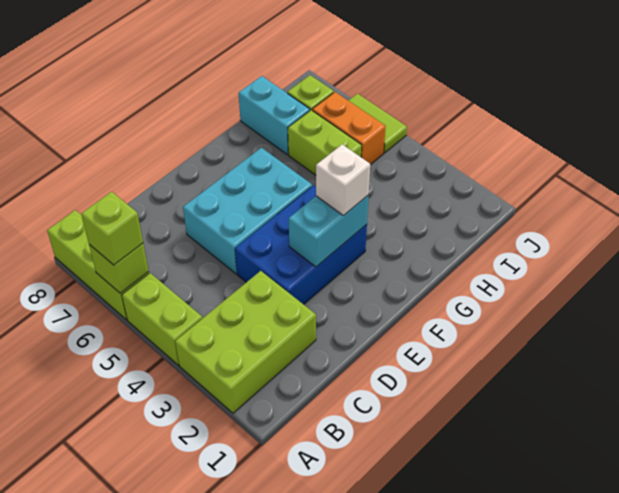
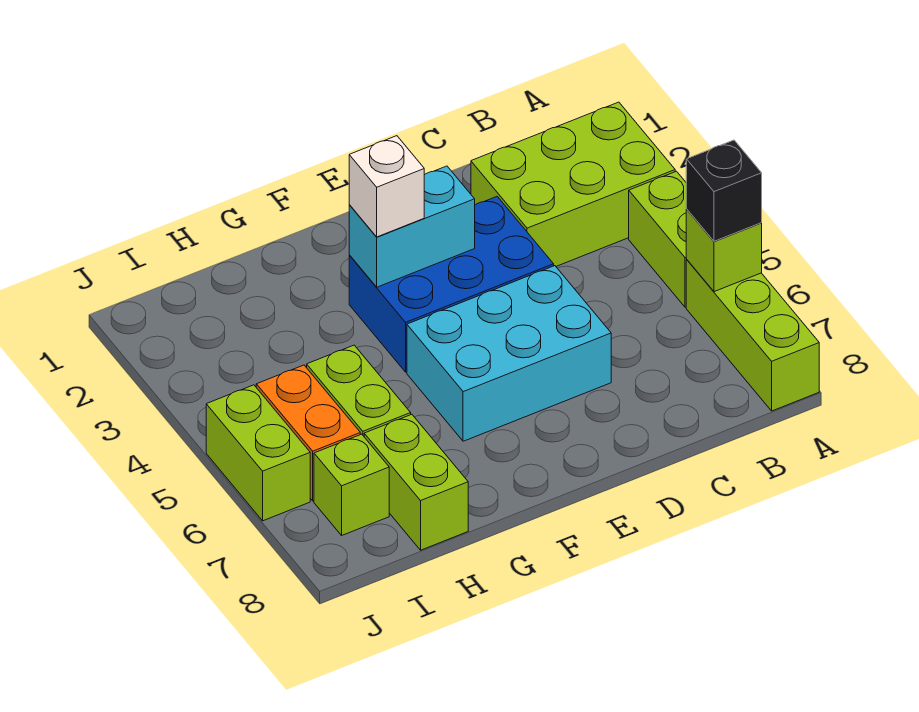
lime brick A6 level 3 -> black brick A6 level 3
cyan brick H7:H8 level 1 -> lime brick H7:H8 level 1
lime tile J5:J6 level 1 -> lime brick J5:J6 level 1

